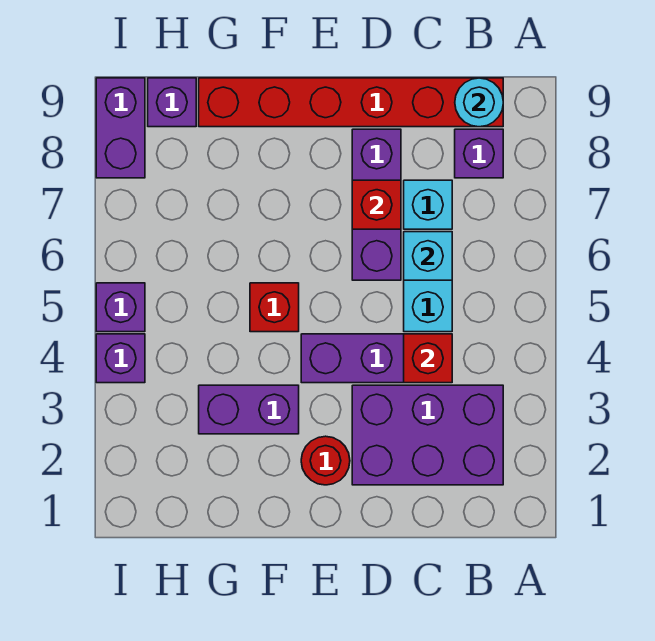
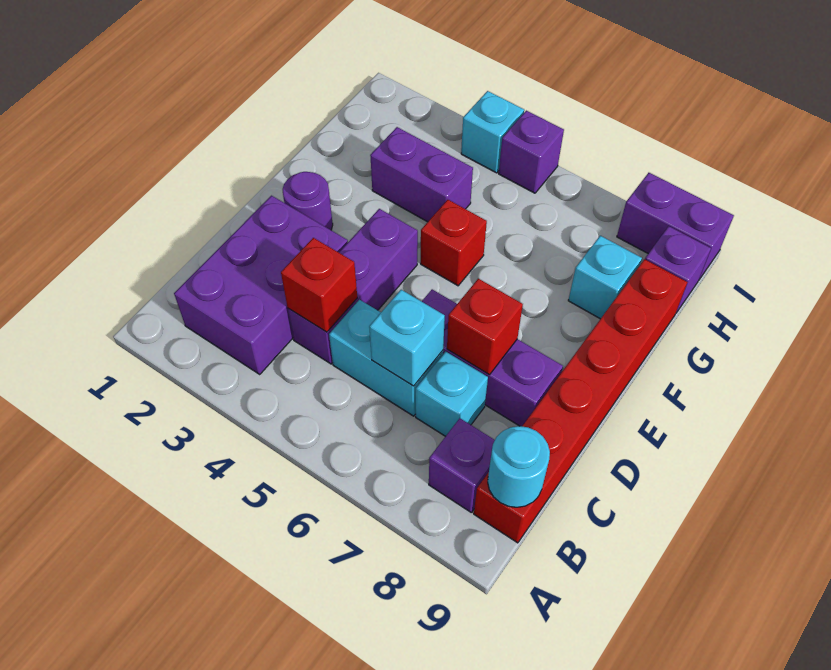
red round brick E2 level 1 -> purple round brick E2 level 1
purple brick F3:G3 level 1 -> purple brick G3:G4 level 1
none -> cyan brick G8 level 1
purple brick I4 level 1 -> cyan brick I4 level 1

